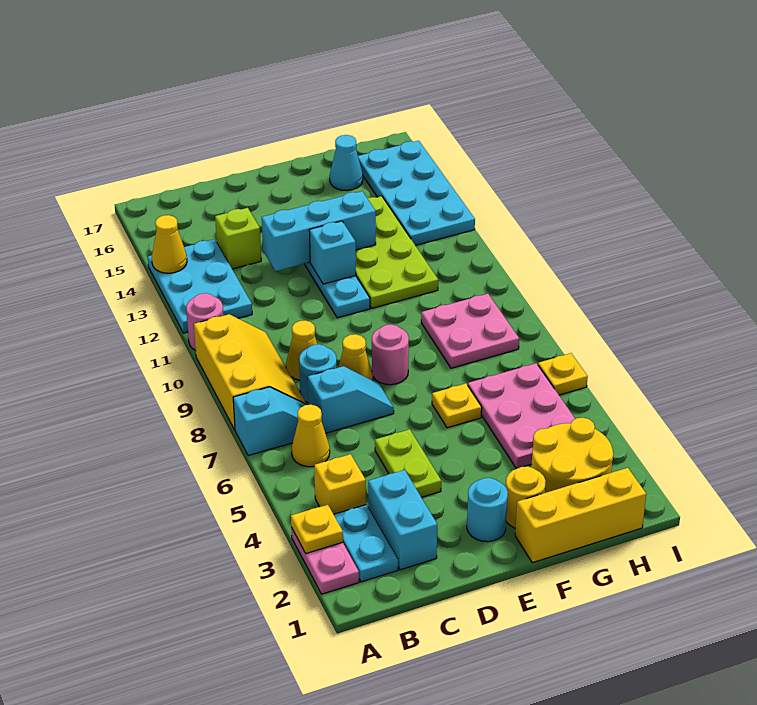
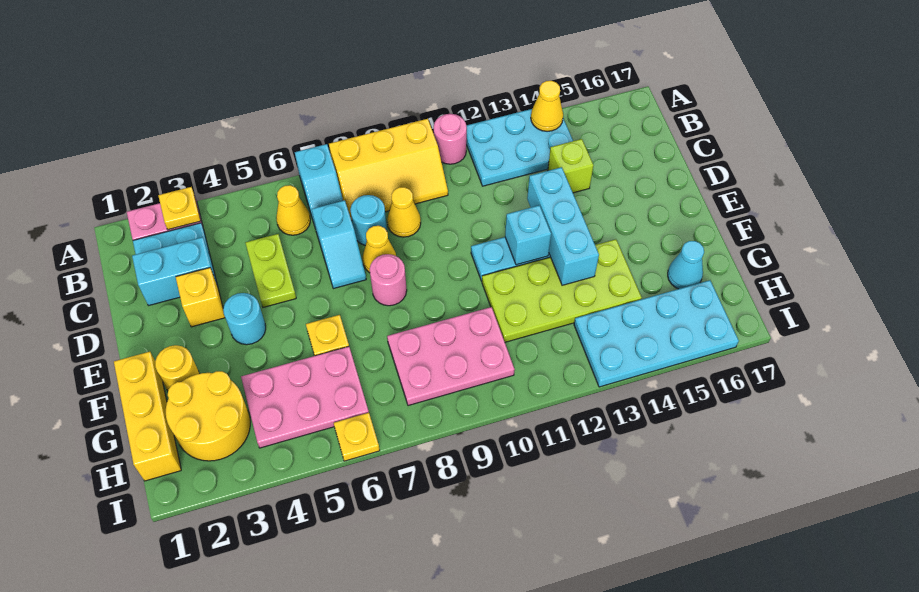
yellow brick B4 level 1 -> yellow brick D3 level 1
lime plate D4:D5 level 1 -> lime plate C5:D5 level 1
cyan round brick E2 level 1 -> cyan round brick E4 level 1
pink plate G8:H9 level 1 -> pink plate G8:H10 level 1

